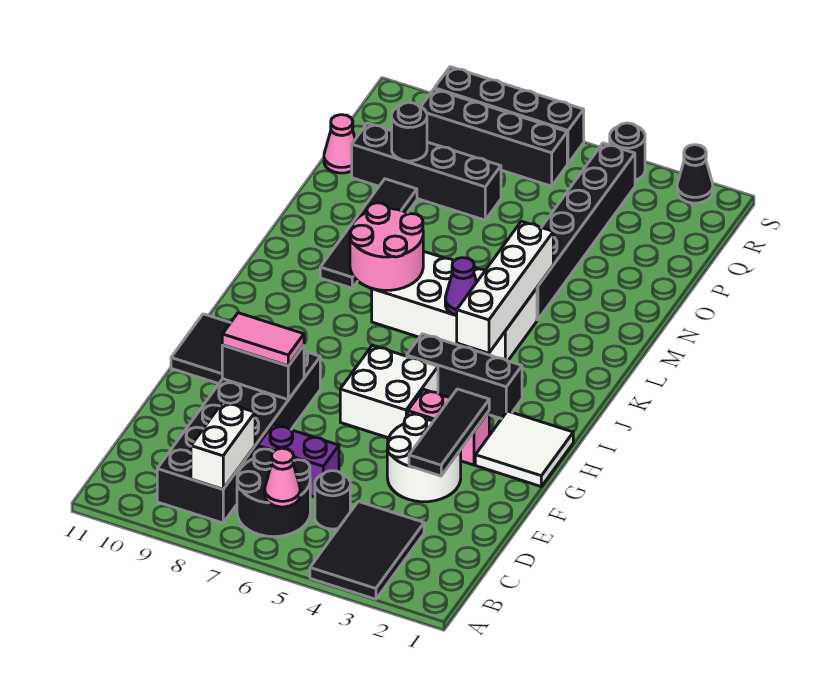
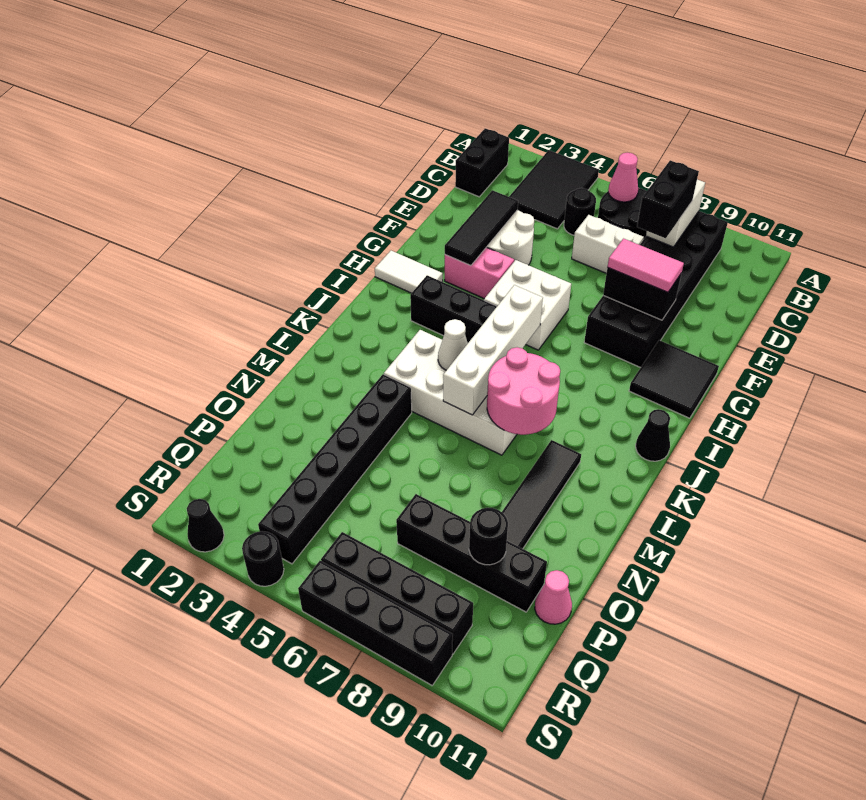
none -> black brick B1:C1 level 1
none -> black brick C8:D8 level 3
purple brick D6:D7 level 1 -> white brick D6:D7 level 1
white tile G1:H2 level 1 -> white tile H1:H2 level 1
white brick J4:M4 level 2 -> white brick I6:L6 level 2
none -> black cone J11 level 1
purple cone K5 level 2 -> white cone K5 level 2

